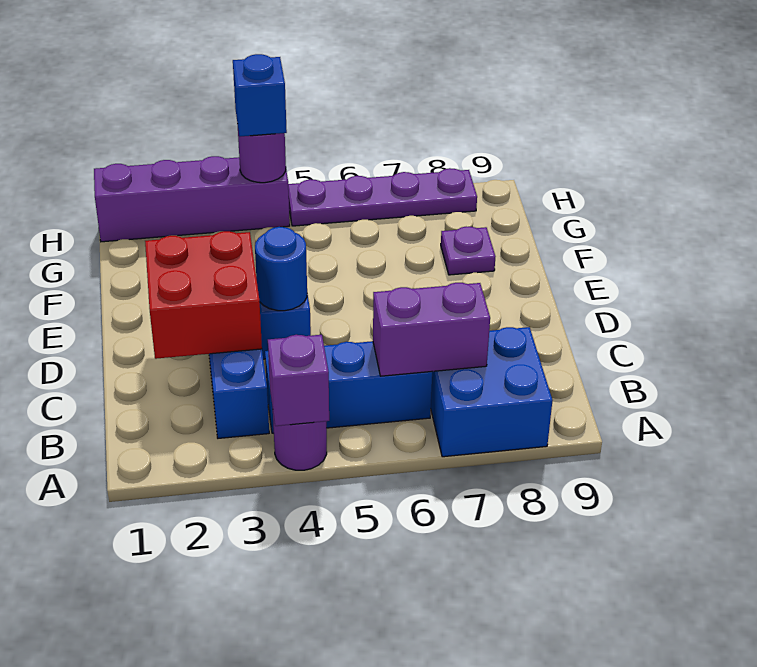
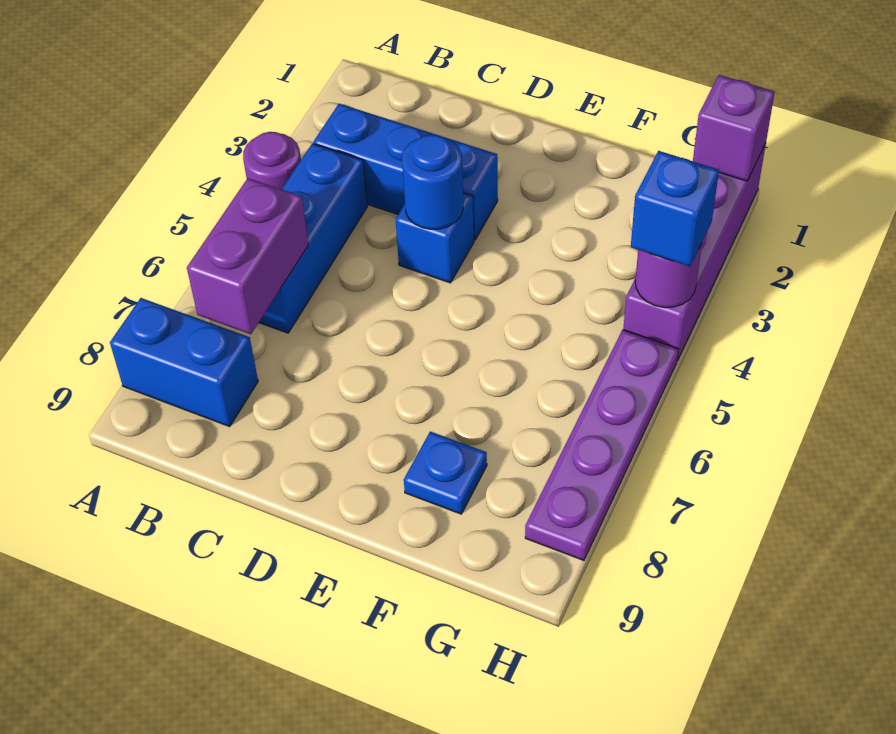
purple brick A4 level 2 -> purple brick H1 level 2
blue brick A7:B8 level 1 -> blue brick A8:B8 level 1
red brick C2:D3 level 2 -> none
purple plate F8 level 1 -> blue plate F8 level 1

